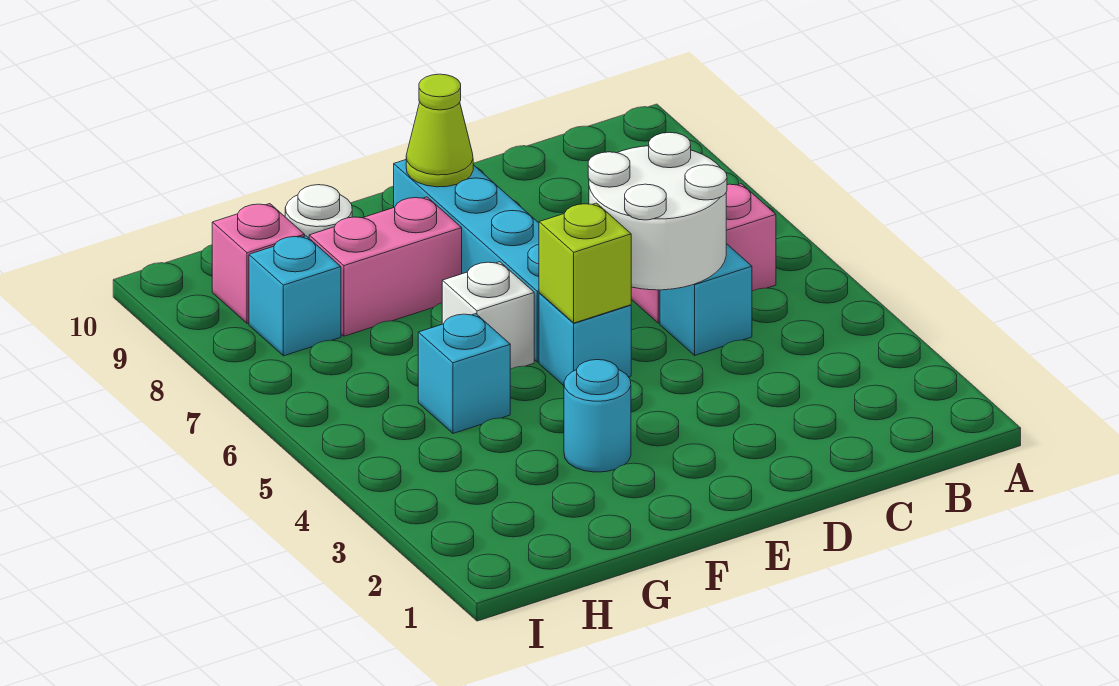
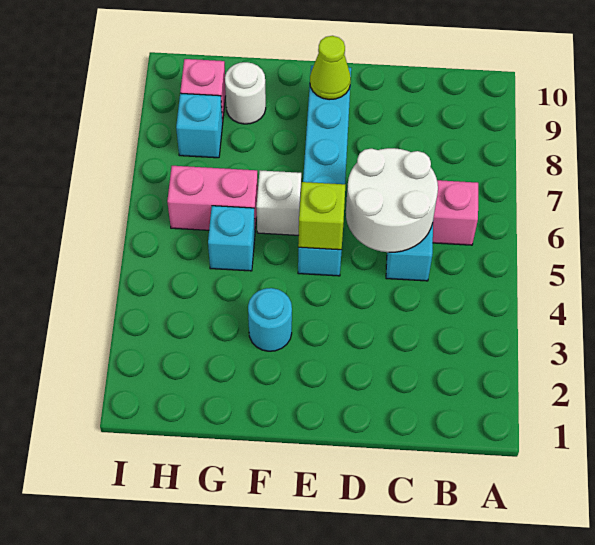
pink brick F8:G8 level 1 -> pink brick G6:H6 level 1

